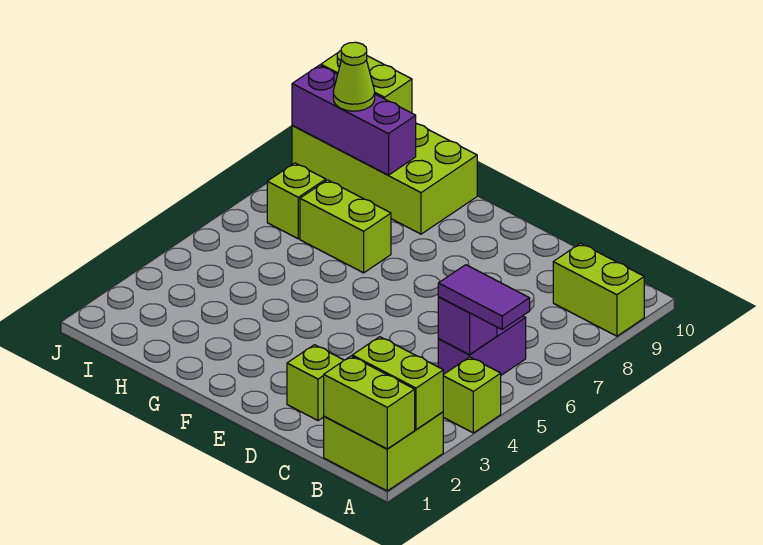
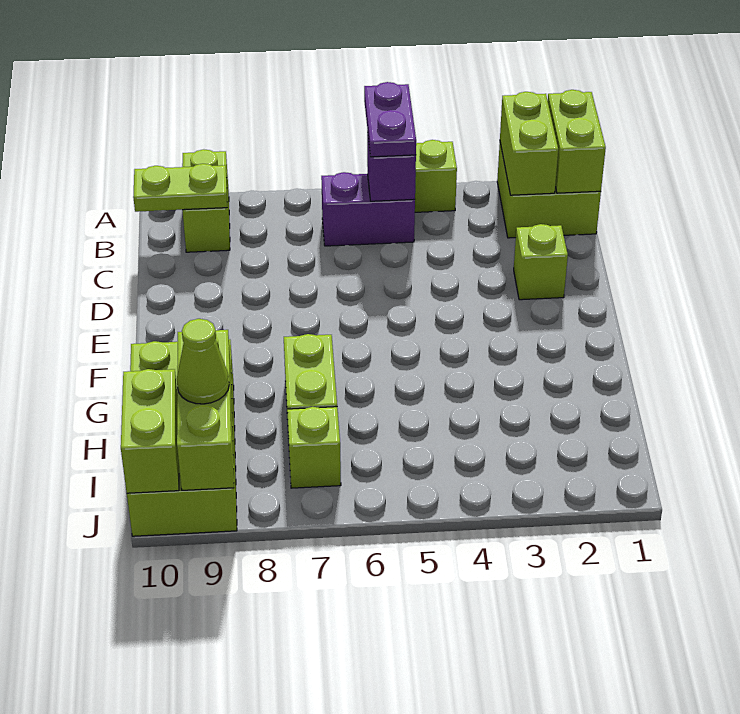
purple tile A5:B5 level 3 -> purple plate A5:B5 level 3
none -> lime plate B9:B10 level 2
purple brick H9:J9 level 2 -> lime brick H9:J9 level 2

